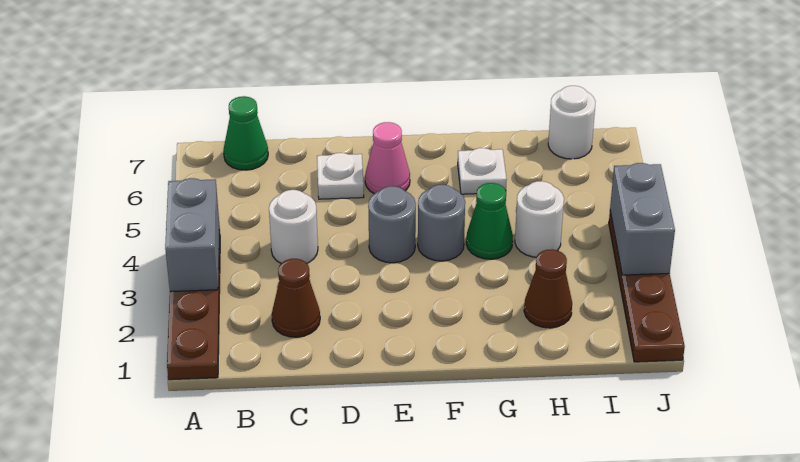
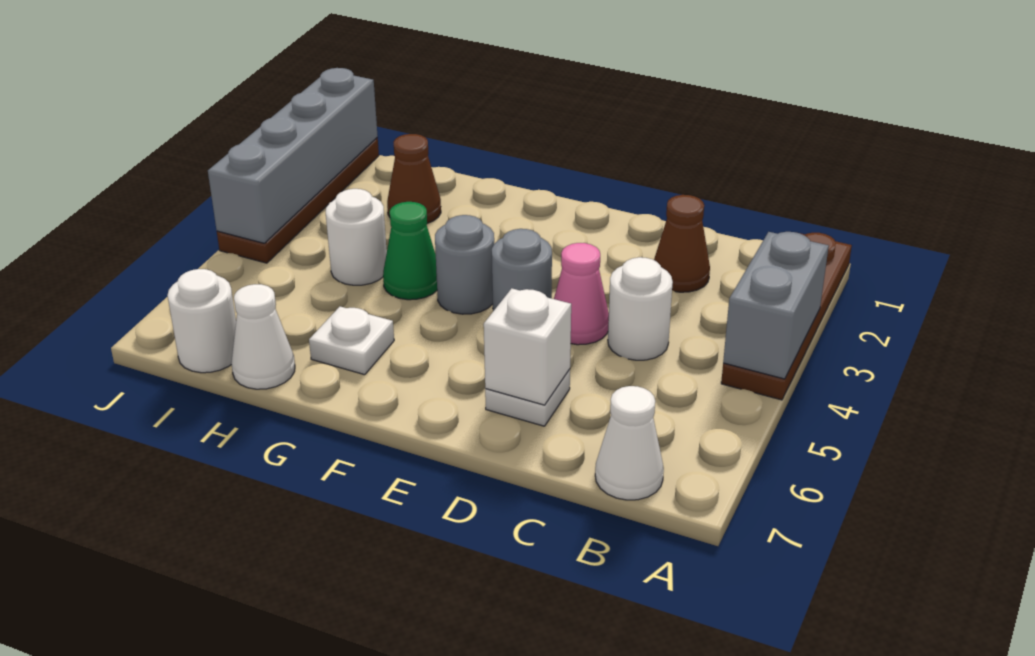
green cone B7 level 1 -> white cone B7 level 1
none -> white brick D6 level 2
pink cone E6 level 1 -> pink cone D4 level 1
none -> white cone H7 level 1
grey brick J3:J4 level 2 -> grey brick J1:J4 level 2

